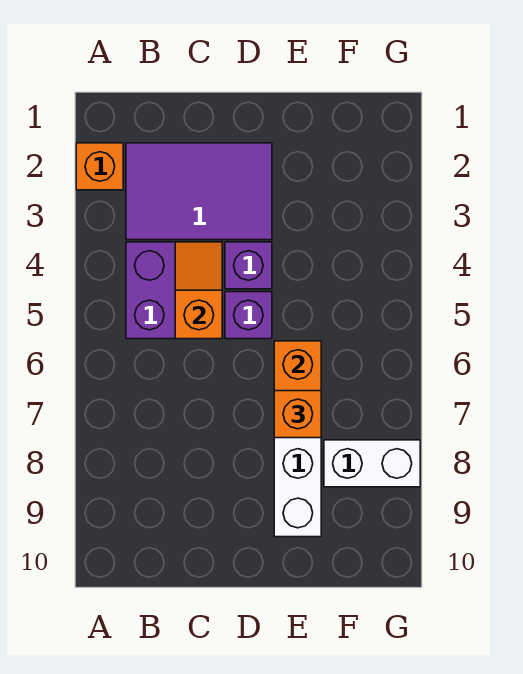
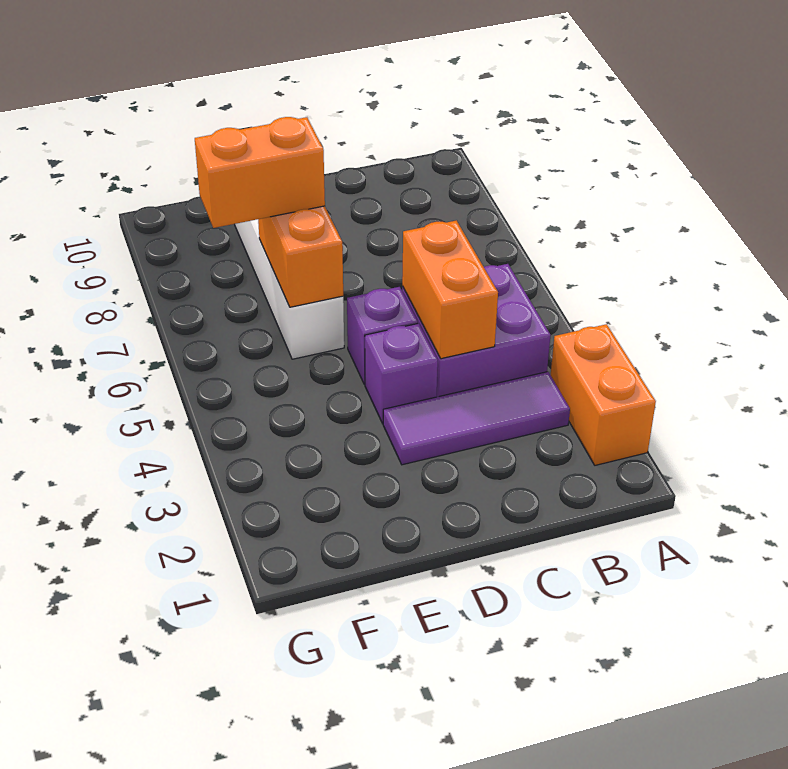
orange brick A2 level 1 -> orange brick A2:A3 level 1
purple tile B2:D3 level 1 -> purple tile B3:D3 level 1
orange slope C4:C5 level 2 top 5 -> orange brick C4:C5 level 2
orange brick E7 level 3 -> orange brick E7:F7 level 3
white brick F8:G8 level 1 -> none

